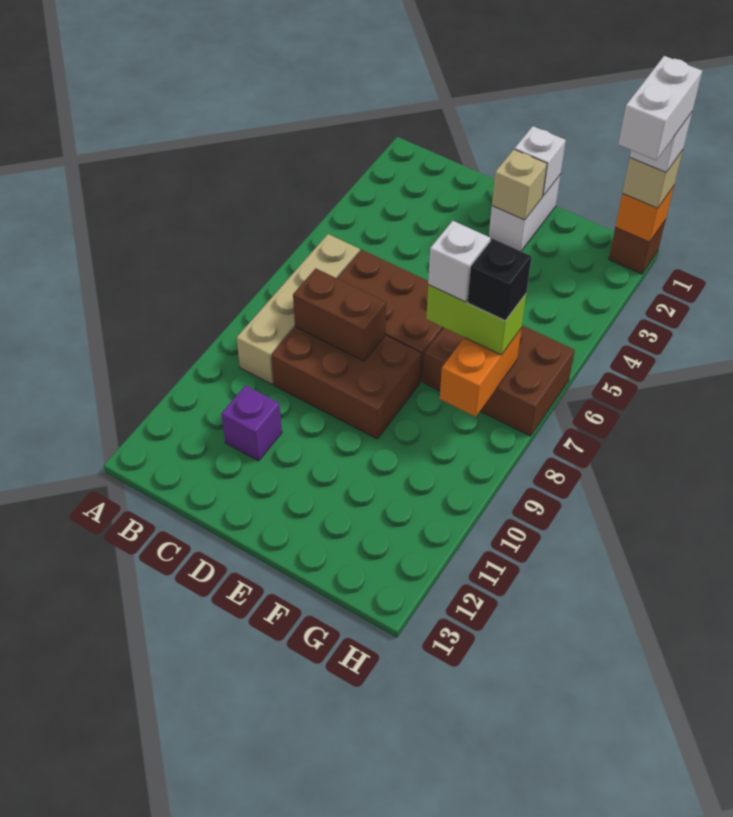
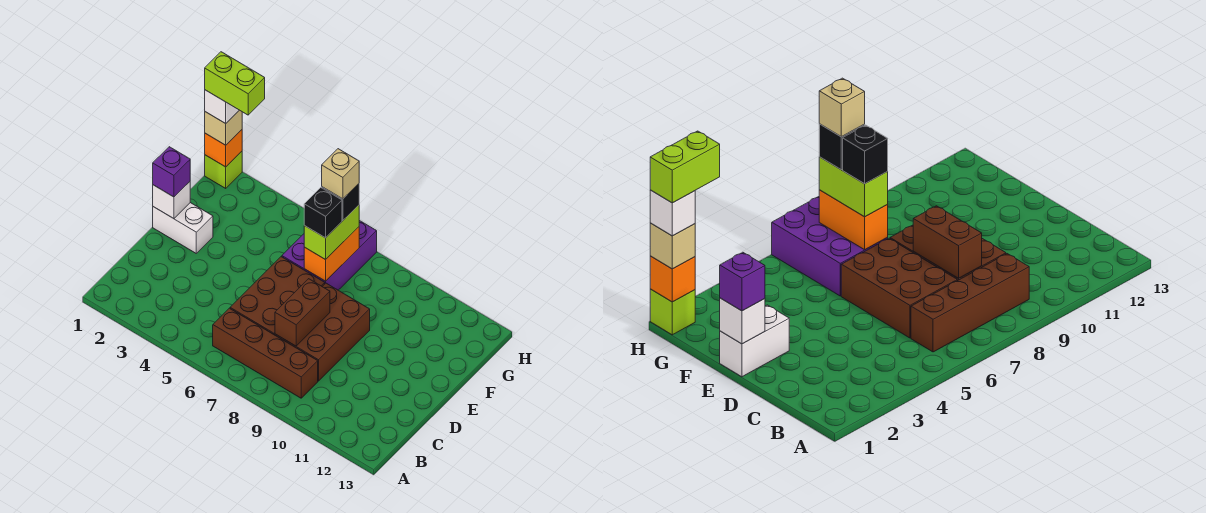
tan brick B6:B9 level 1 -> brown brick B6:B9 level 1
purple brick C11 level 1 -> purple brick E1 level 3
tan brick E2 level 2 -> tan brick G7 level 5
brown brick F6:H7 level 1 -> purple brick F6:H7 level 1
white brick F7 level 4 -> black brick F7 level 4
orange brick G7:G8 level 2 -> orange brick F7:G7 level 2
brown brick H1 level 1 -> lime brick H1 level 1
white brick H1:H2 level 5 -> lime brick H1:H2 level 5

